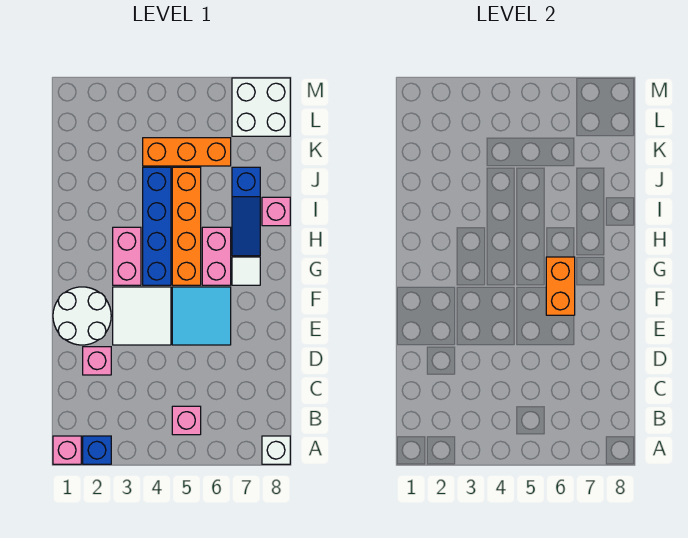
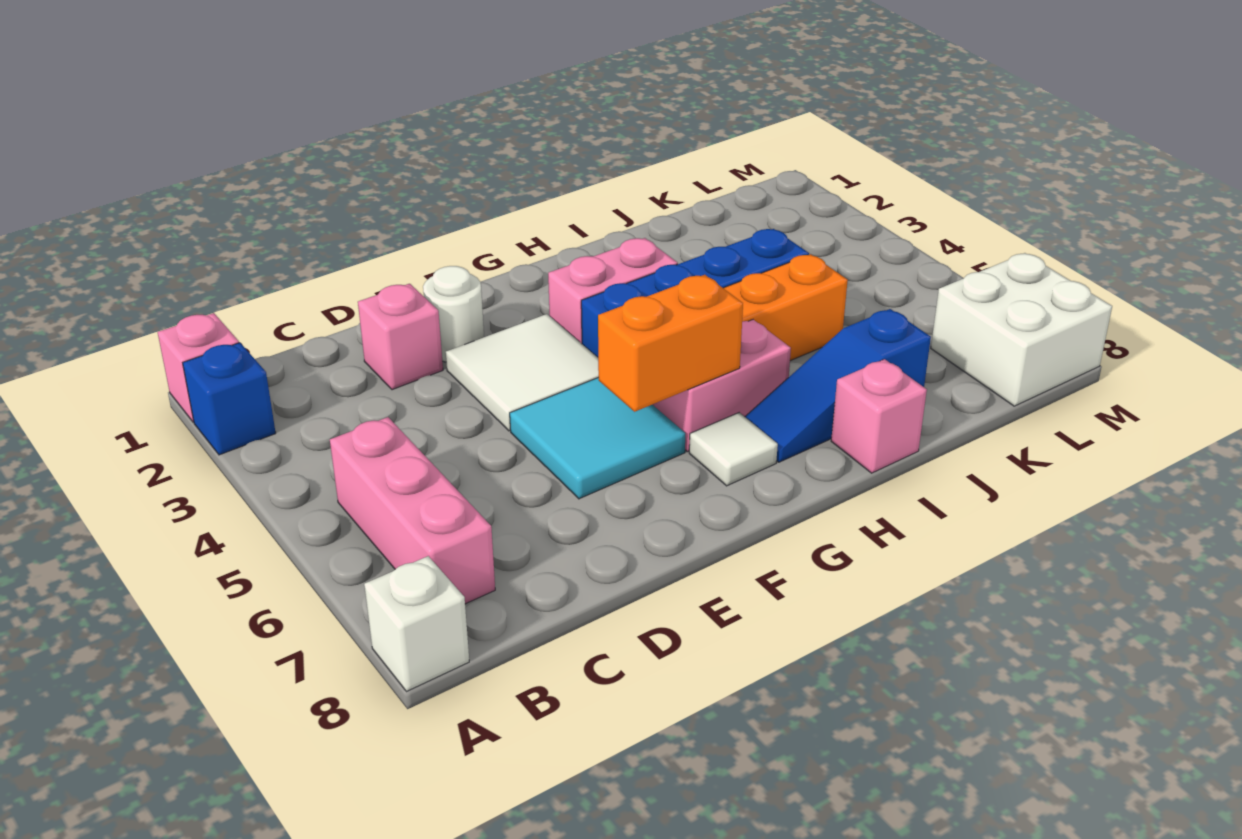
pink brick B5 level 1 -> pink brick B5:B7 level 1
white round brick E1:F2 level 1 -> white round brick E2 level 1
orange brick K4:K6 level 1 -> none

